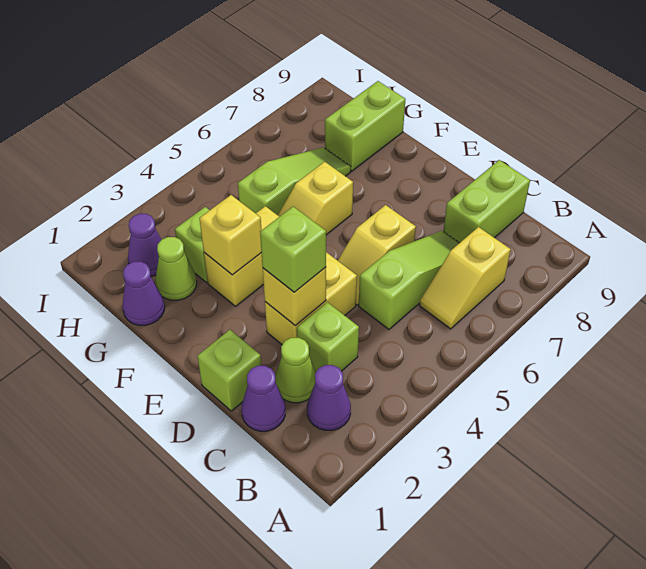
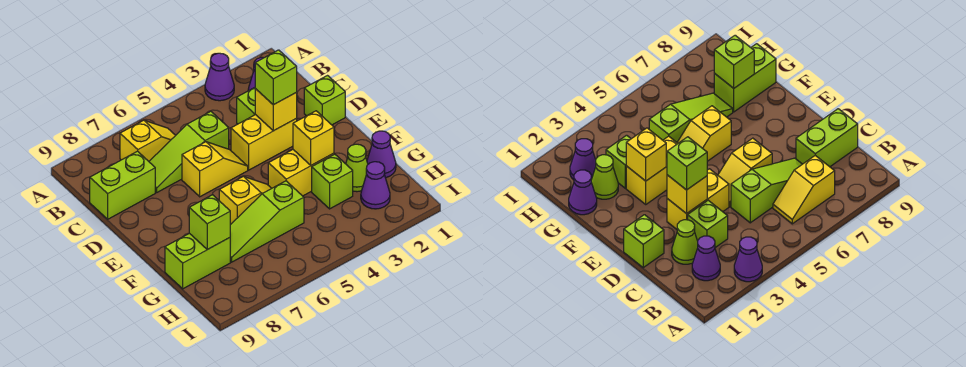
purple cone C1 level 1 -> purple cone A3 level 1
none -> lime brick G8 level 2

